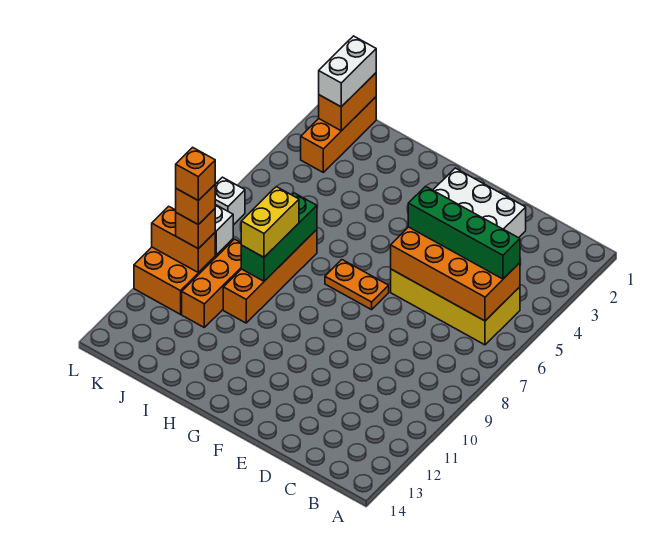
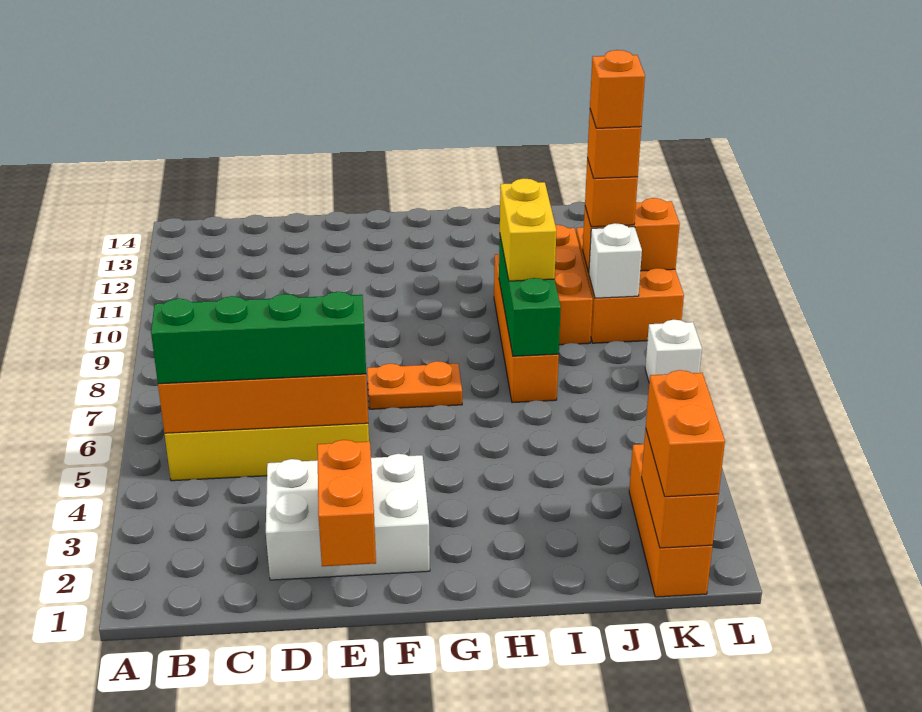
none -> orange brick E1:E2 level 2
white brick K1:K2 level 3 -> orange brick K1:K2 level 3

